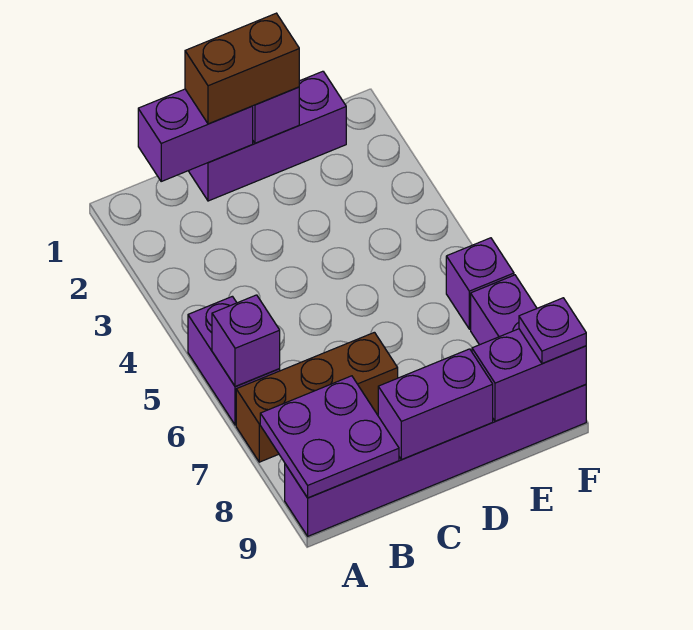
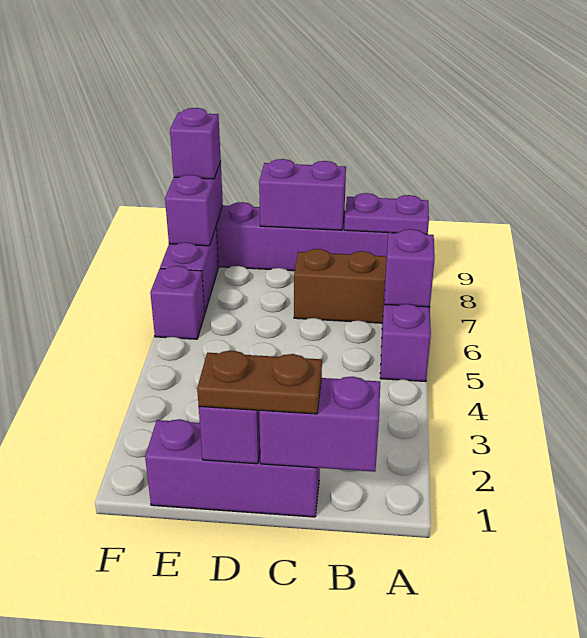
purple plate A8:B9 level 2 -> purple plate A9:B9 level 2
brown brick C1:D1 level 3 -> brown plate C1:D1 level 3
purple brick E9:F9 level 2 -> purple brick F8:F9 level 2
purple plate F9 level 3 -> purple brick F9 level 3

